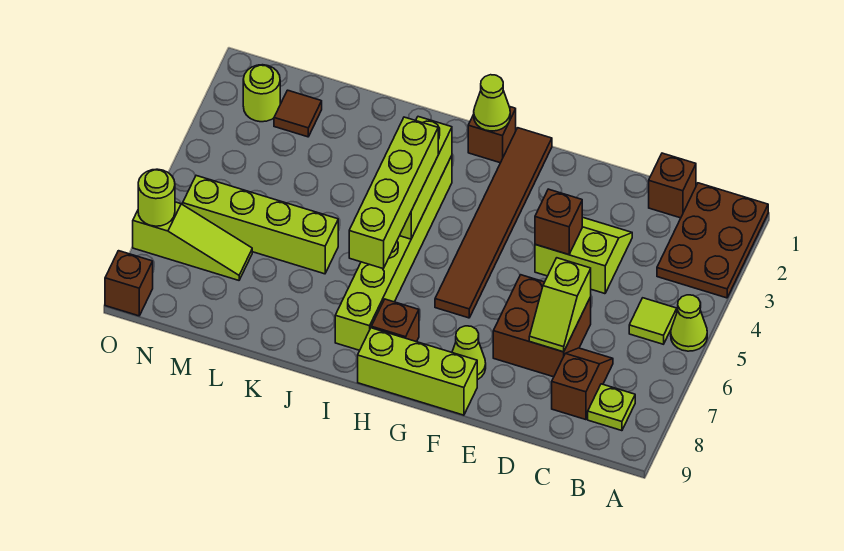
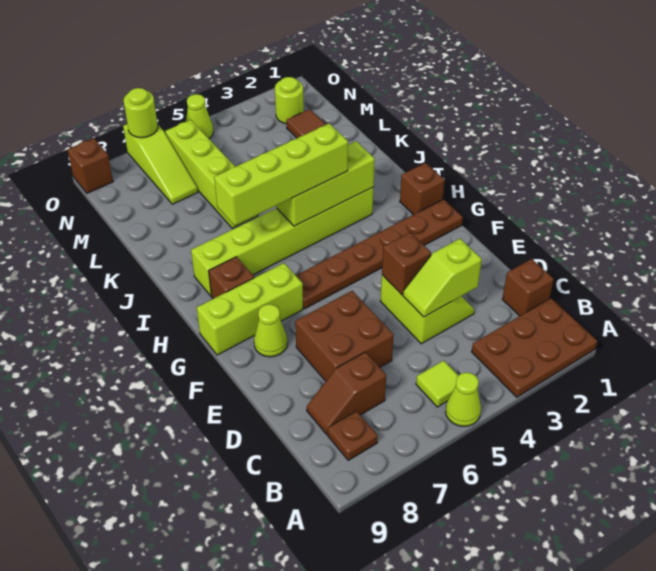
lime plate B8 level 1 -> brown plate B8 level 1
brown slope C7:C8 level 1 top 8 -> brown slope C7:C8 level 1 top 7
lime slope D6:D7 level 2 top 6 -> lime slope D3:D4 level 2 top 3
lime brick F9:H9 level 1 -> lime brick G7:G9 level 1
brown tile G1:G6 level 1 -> brown plate G1:G6 level 1
lime cone H1 level 2 -> lime cone O5 level 1

